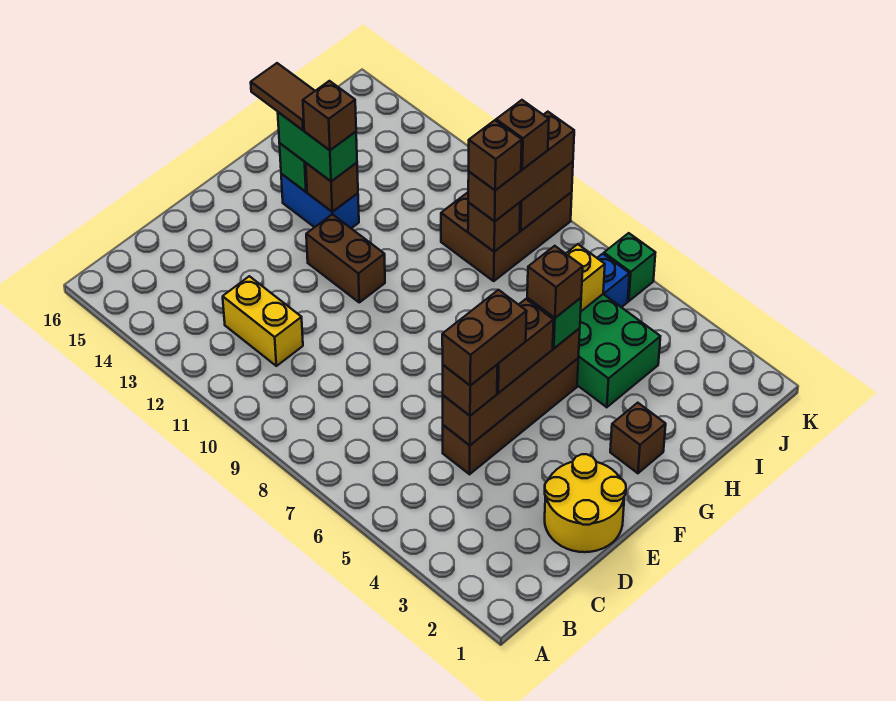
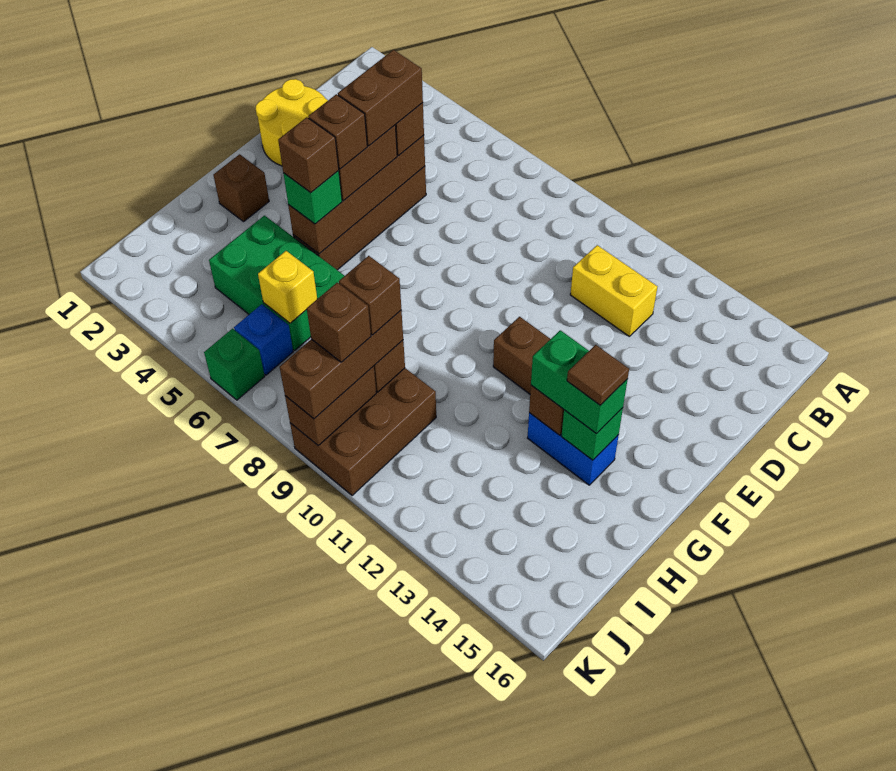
brown brick G13 level 4 -> brown brick F5 level 4
brown tile G14:G15 level 4 -> brown tile G14 level 4

